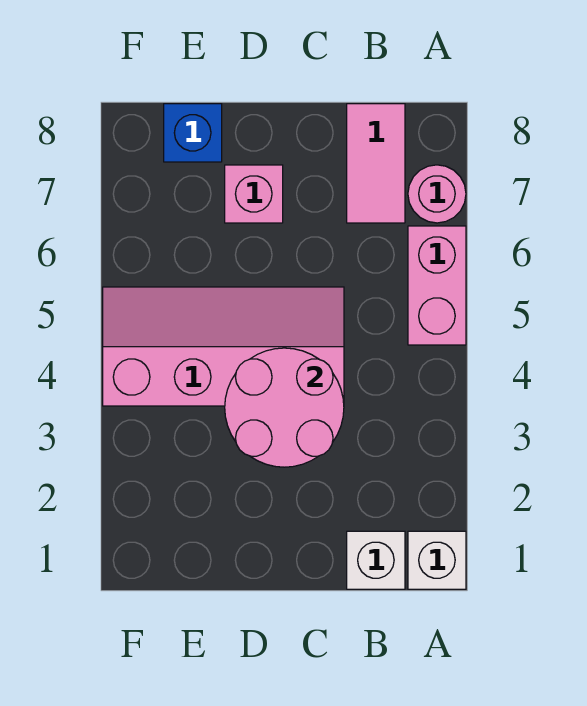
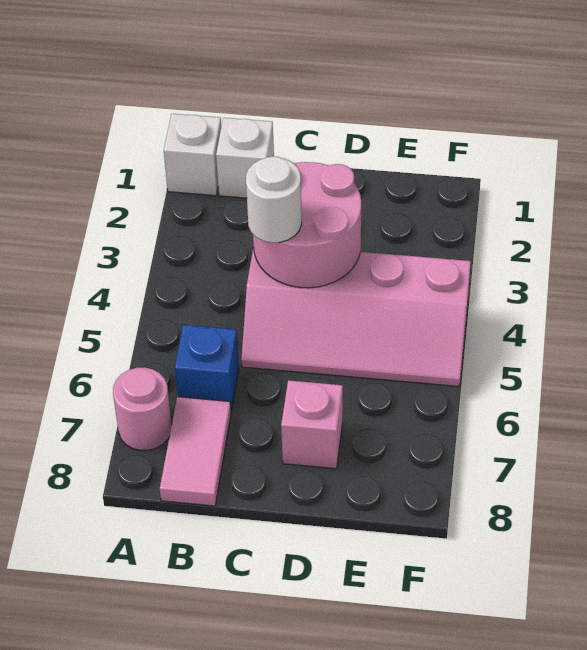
pink brick A5:A6 level 1 -> none
none -> white round brick C4 level 3
blue brick E8 level 1 -> blue brick B6 level 1

